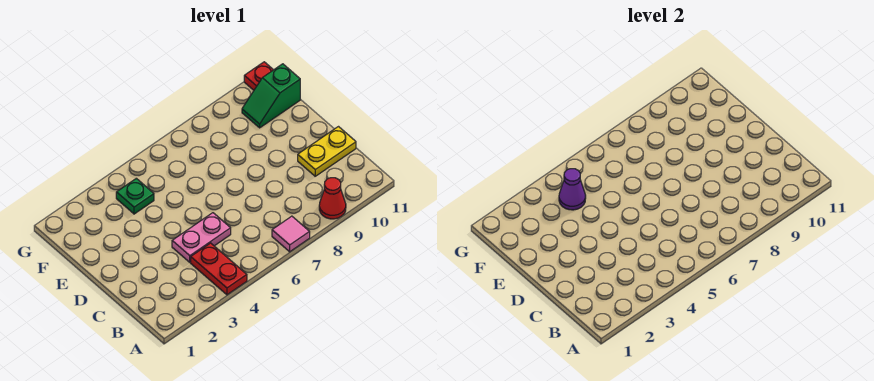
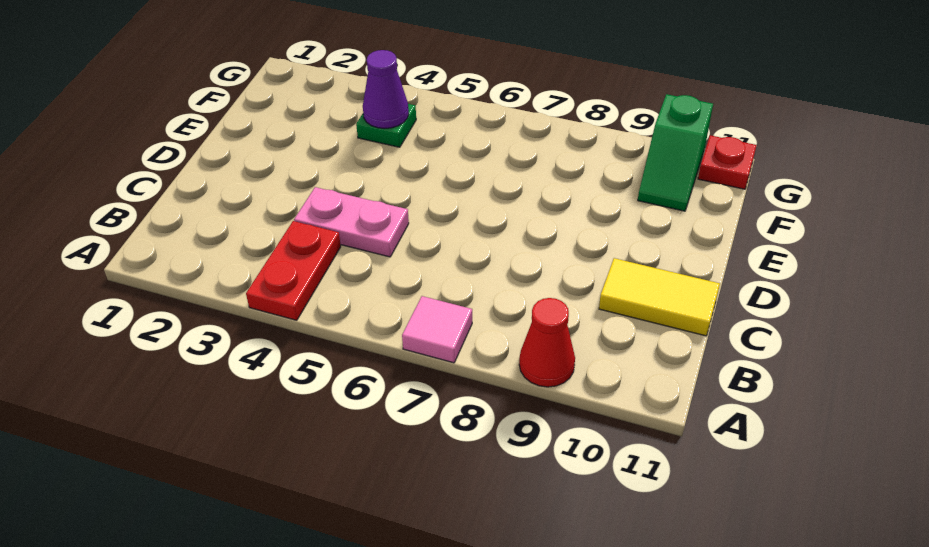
yellow plate C10:C11 level 1 -> yellow tile C10:C11 level 1
green slope F10:F11 level 1 top 11 -> green slope F10:G10 level 1 top G

